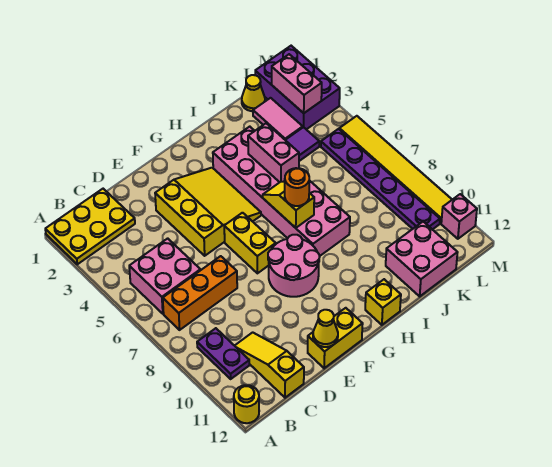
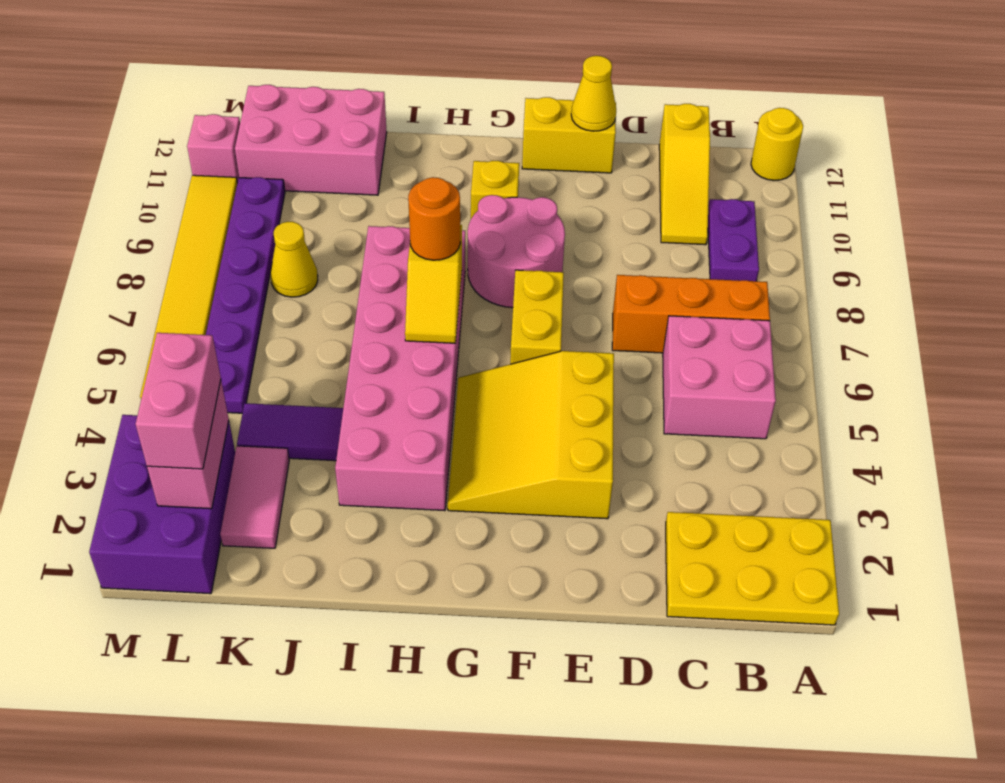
yellow brick H12 level 1 -> yellow brick G10 level 1
pink brick I4:I5 level 2 -> pink brick L2:L3 level 3
pink brick J11:K12 level 1 -> pink brick J11:L12 level 1
yellow cone K1 level 1 -> yellow cone K8 level 1

